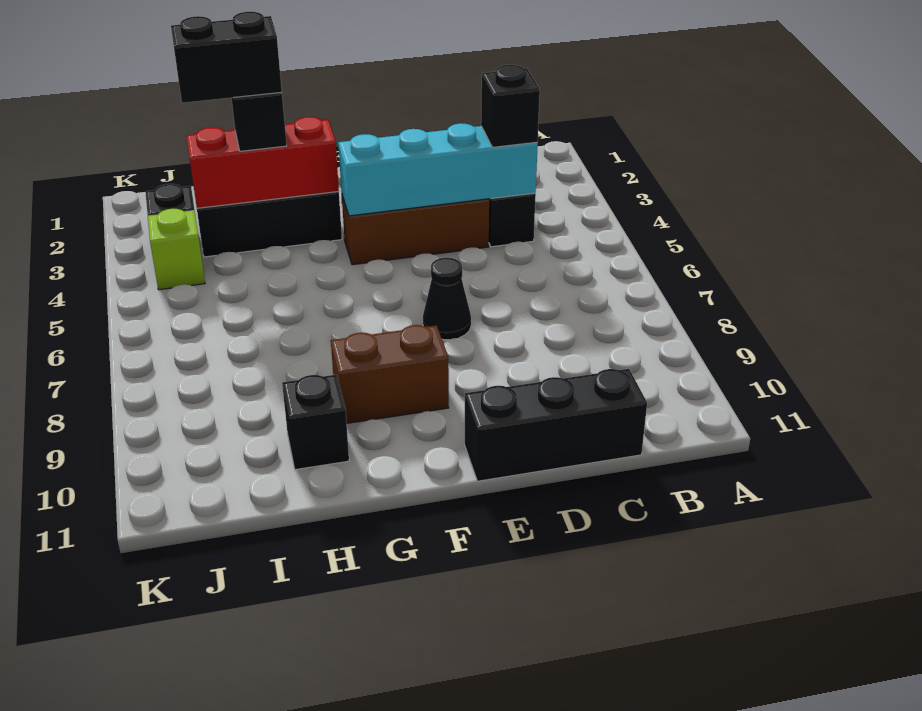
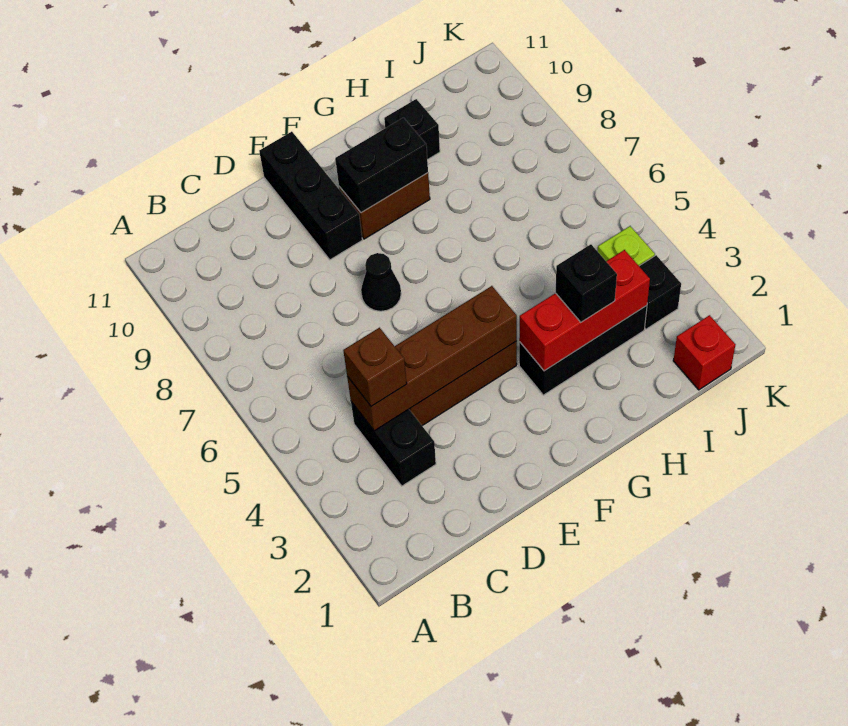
cyan brick C4:F4 level 2 -> brown brick C4:F4 level 2
black brick C4 level 3 -> brown brick C4 level 3
black brick C11:E11 level 1 -> black brick E9:E11 level 1
black brick H3:I3 level 4 -> black brick F9:G9 level 2
none -> red brick J1 level 1

